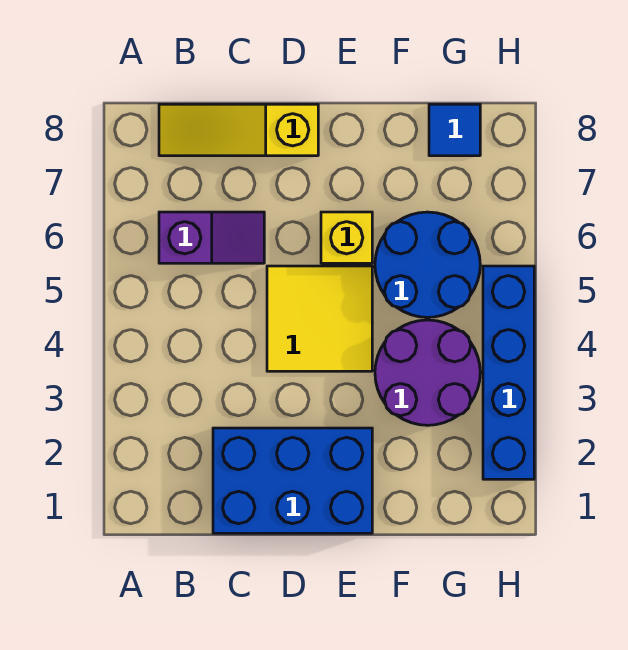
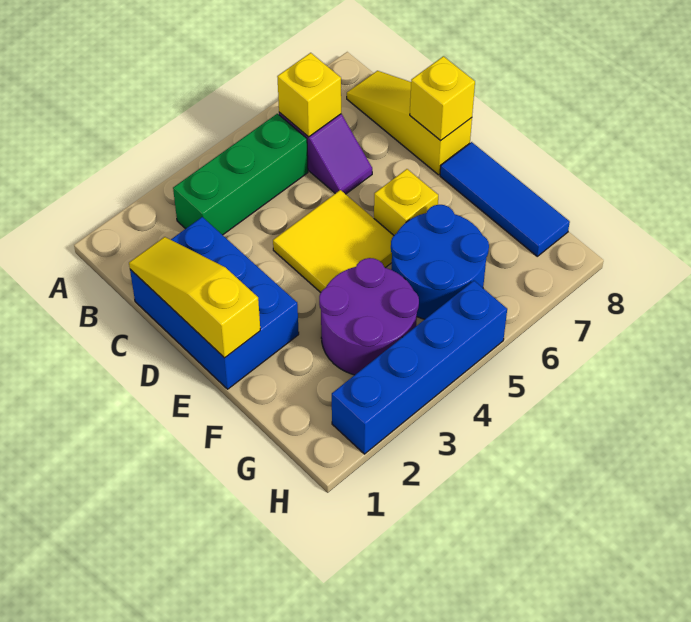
none -> green brick B3:B5 level 1
none -> yellow brick B6 level 2
none -> yellow slope C1:E1 level 2 top E
none -> yellow brick D8 level 2
blue tile G8 level 1 -> blue tile E8:G8 level 1

